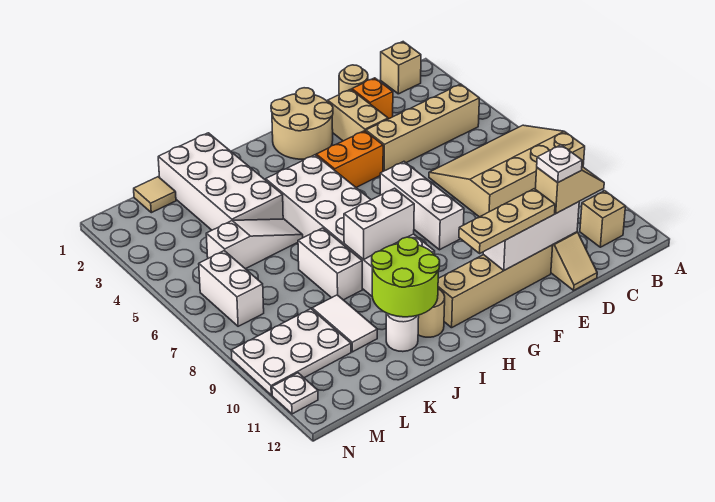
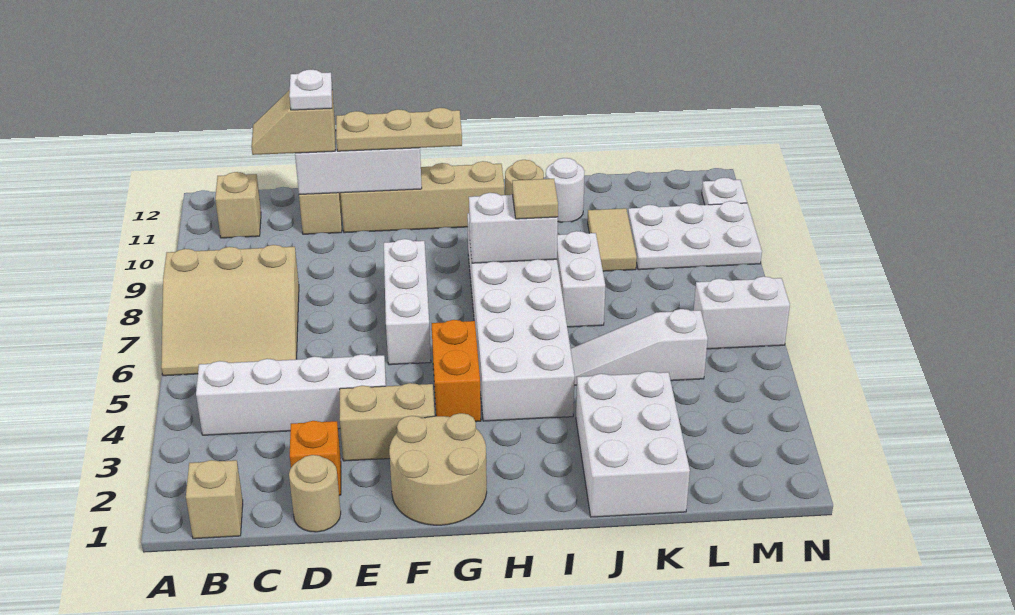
tan slope A6:D8 level 1 top 8 -> tan slope A6:C8 level 1 top 8
tan brick B4:E4 level 1 -> white brick B4:E4 level 1
tan brick E2:E3 level 1 -> tan brick E3:F3 level 1
orange brick F4:G4 level 1 -> orange brick G4:G5 level 1
lime round brick I10:J11 level 2 -> none
white brick J1:K4 level 1 -> white brick J1:K3 level 1
white tile K9:K10 level 1 -> tan tile K9:K10 level 1
tan tile L1 level 1 -> tan tile I8 level 3
white brick M6:M7 level 1 -> white brick M6:N6 level 1

